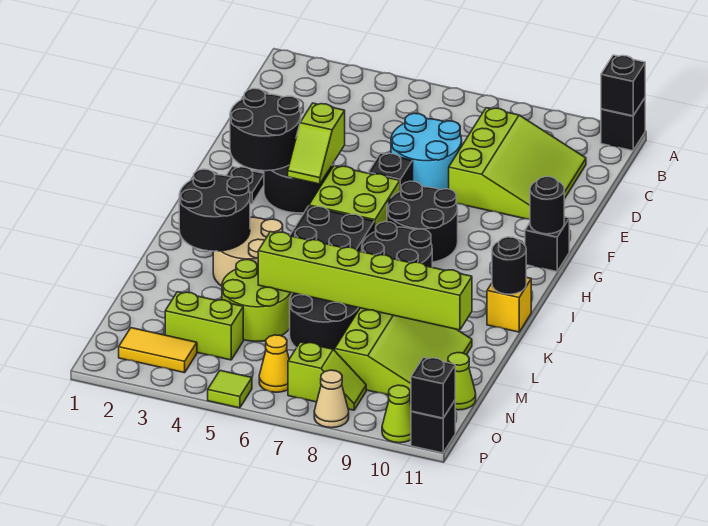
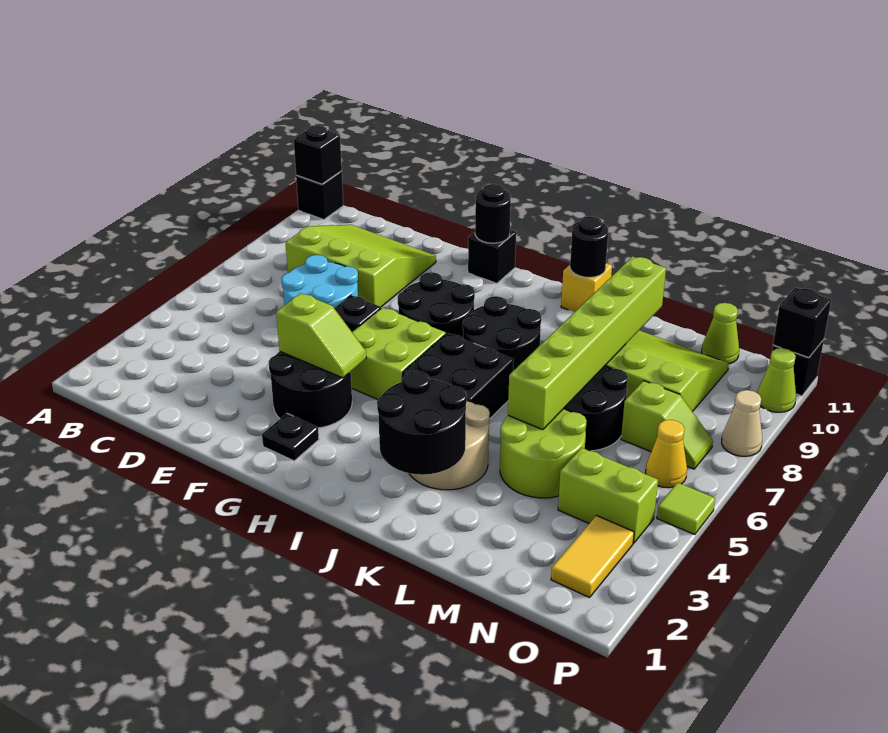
black round brick F2:G3 level 2 -> none
lime brick N3:N4 level 1 -> lime brick N4:O4 level 1
lime slope O7:O8 level 1 top 7 -> lime slope N7:O7 level 1 top N

